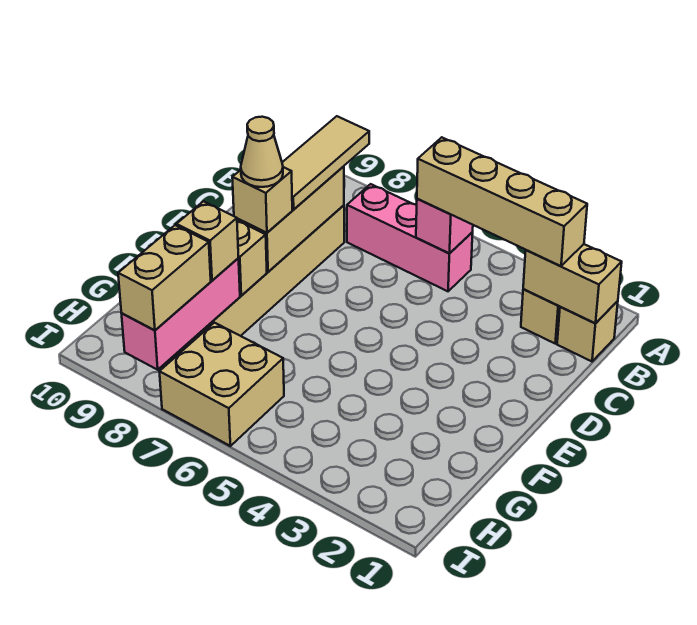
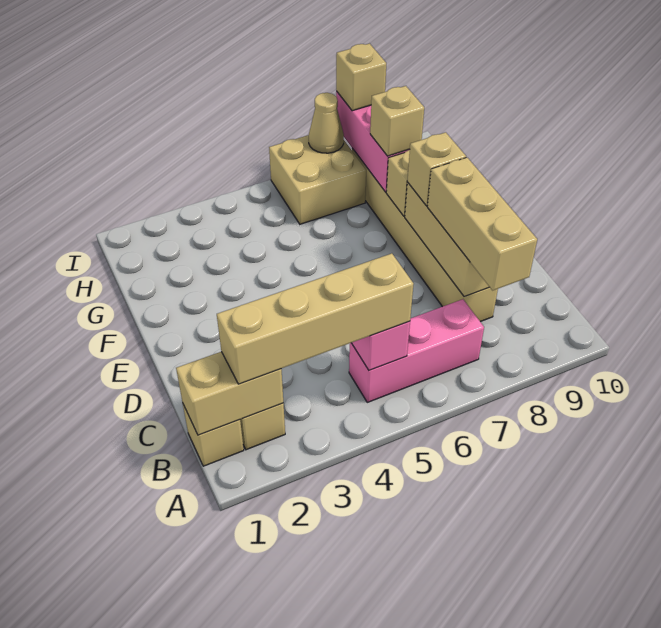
tan tile B8:D8 level 3 -> tan brick B8:D8 level 3
tan cone E8 level 4 -> tan cone I7 level 2
tan brick H8:I8 level 3 -> tan brick I8 level 3

